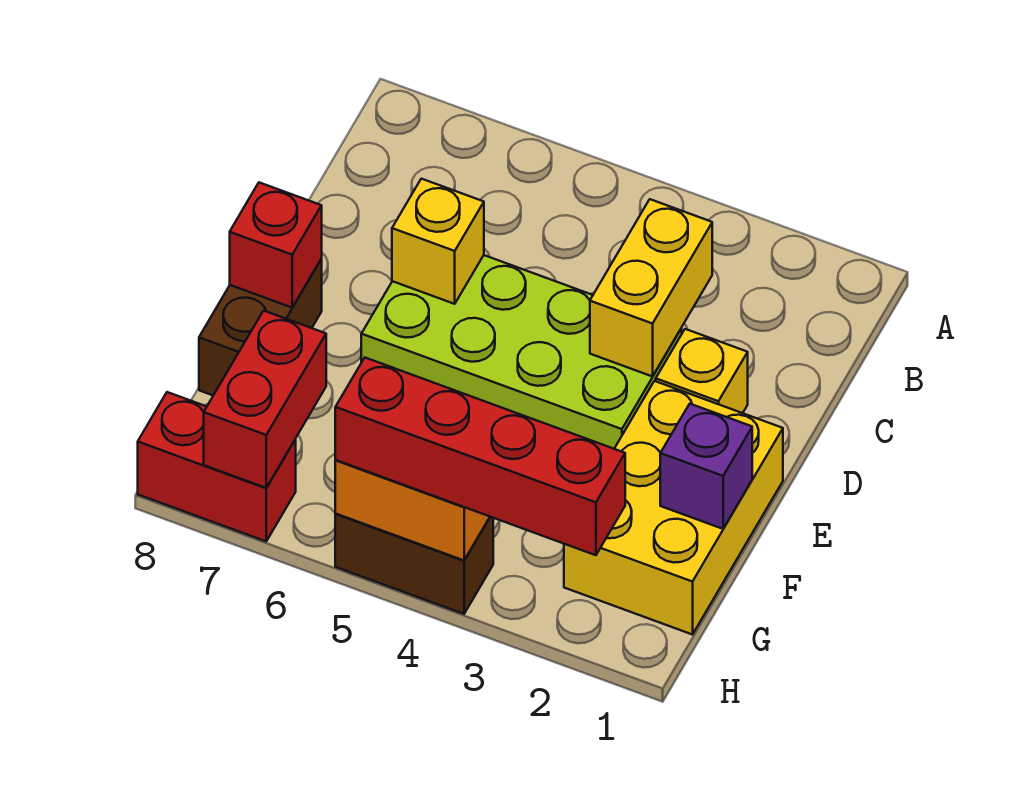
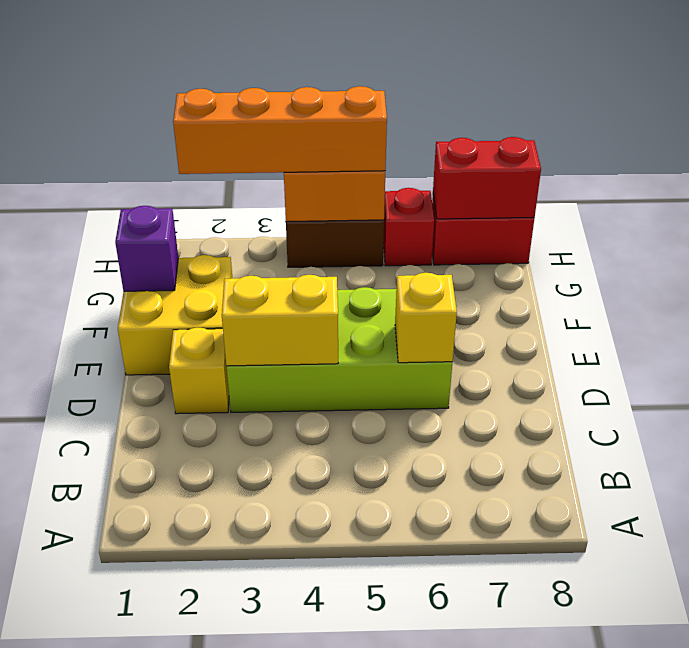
yellow brick C3:D3 level 2 -> yellow brick D3:D4 level 2
yellow brick E1:G2 level 1 -> yellow brick E1:F2 level 1
brown brick E8:F8 level 1 -> none
red brick E8 level 2 -> red brick H6 level 1
red brick G7:H7 level 2 -> red brick H7:H8 level 2
red brick H2:H5 level 3 -> orange brick H2:H5 level 3

